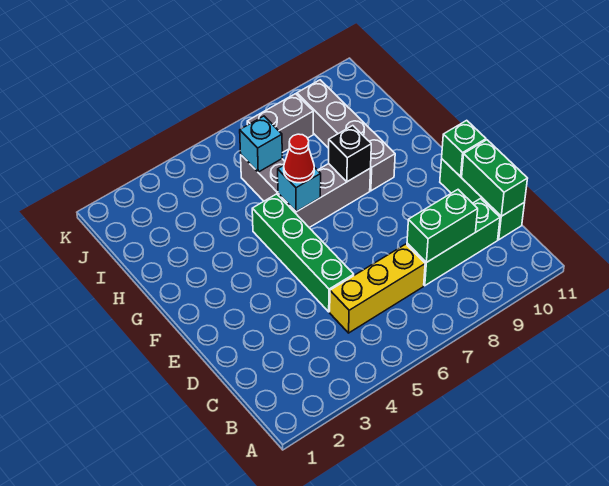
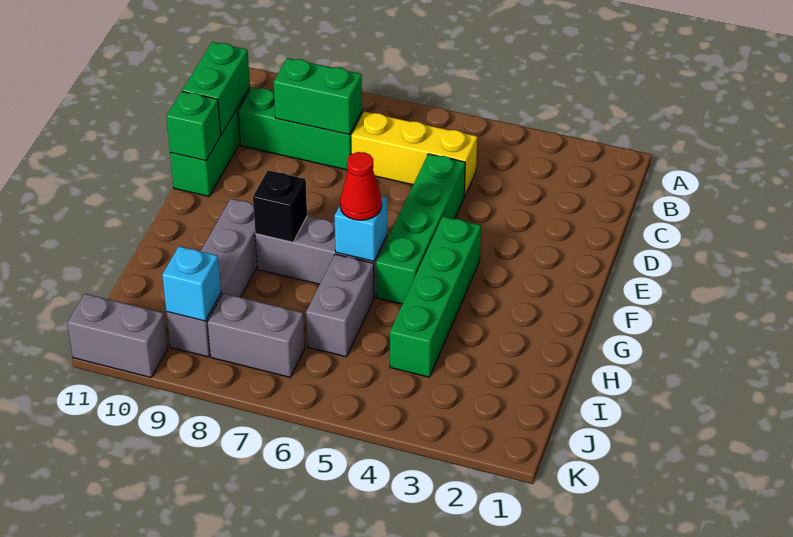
none -> green brick F4:I4 level 1
cyan brick I6 level 2 -> cyan brick J9 level 2
none -> grey brick K10:K11 level 1

